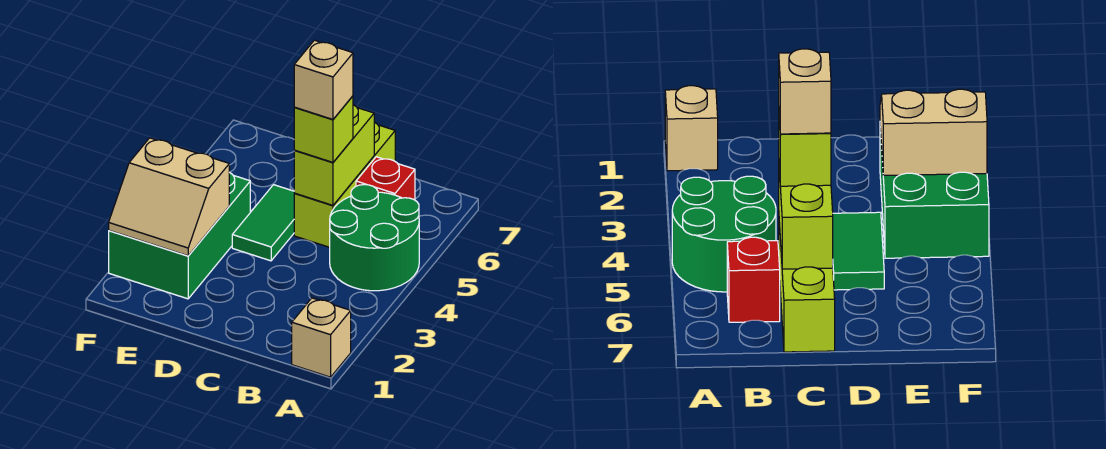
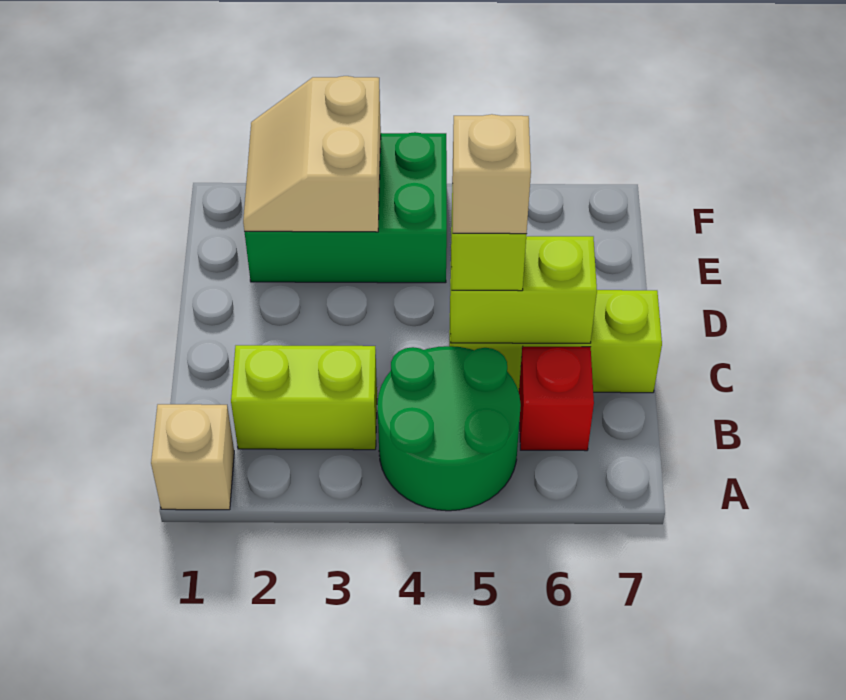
none -> lime brick B2:B3 level 1
green tile D4:D5 level 1 -> none

